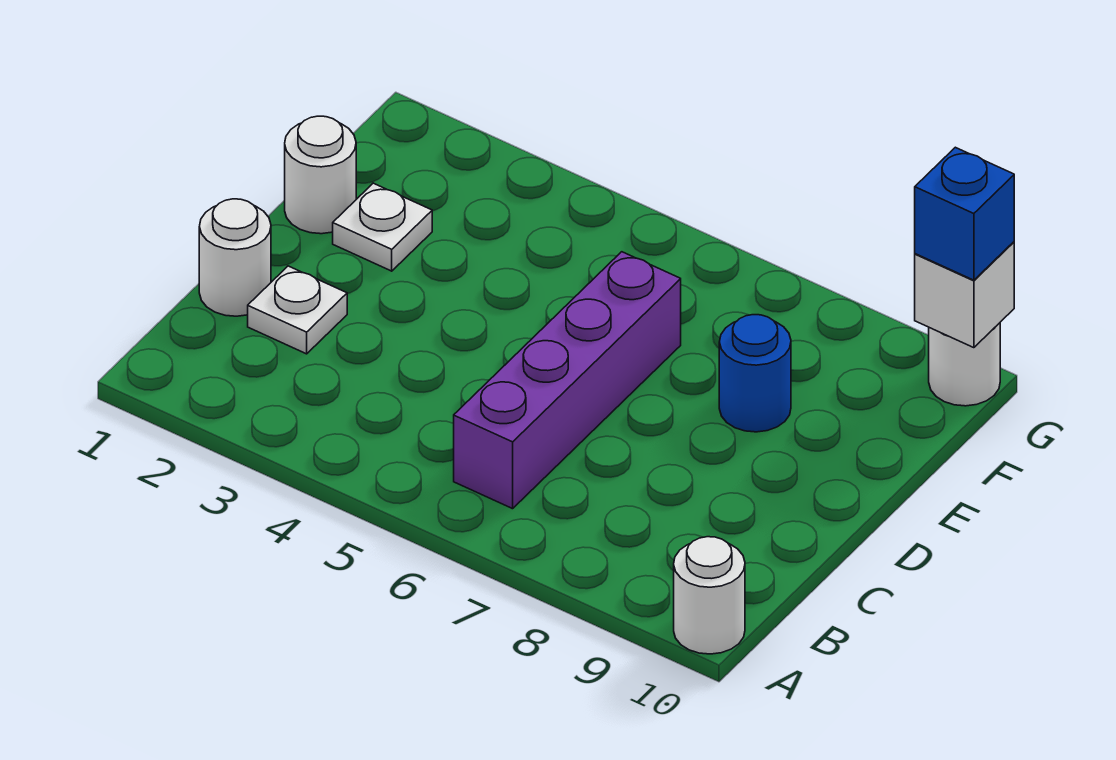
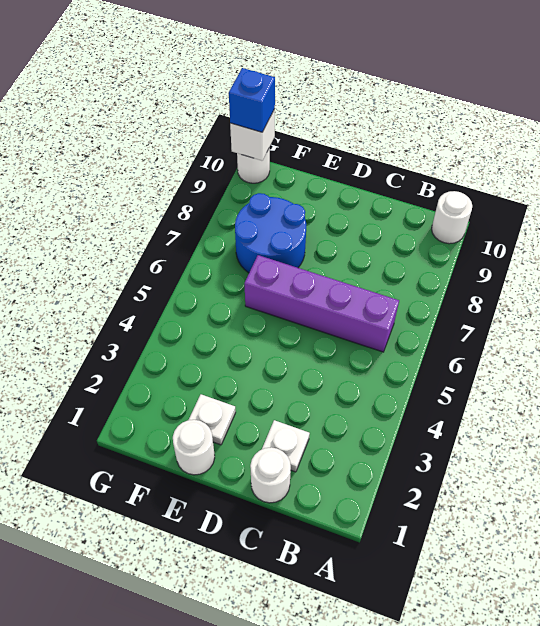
blue round brick E8 level 1 -> blue round brick E7:F8 level 1

